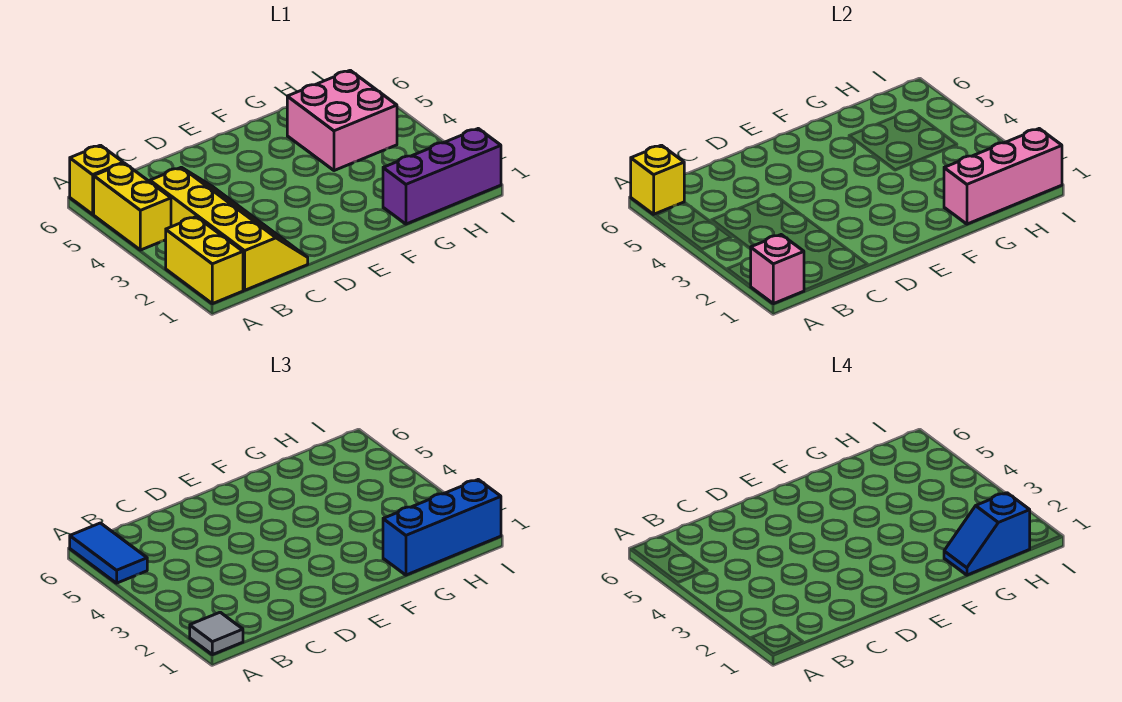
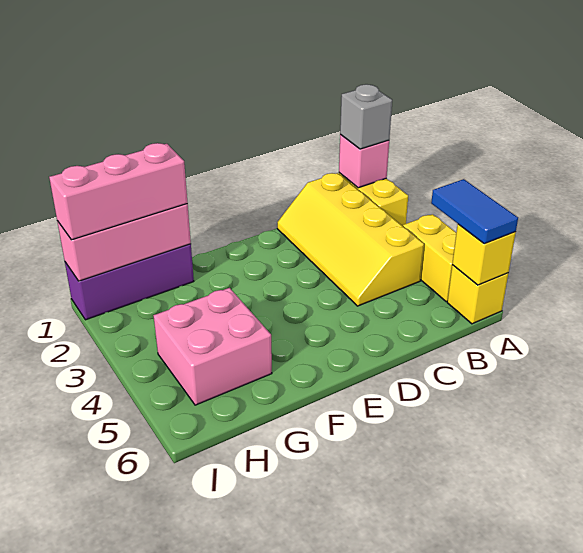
grey tile A1 level 3 -> grey brick A1 level 3
blue brick G1:I1 level 3 -> pink brick G1:I1 level 3
blue slope G1:H1 level 4 top H -> none

